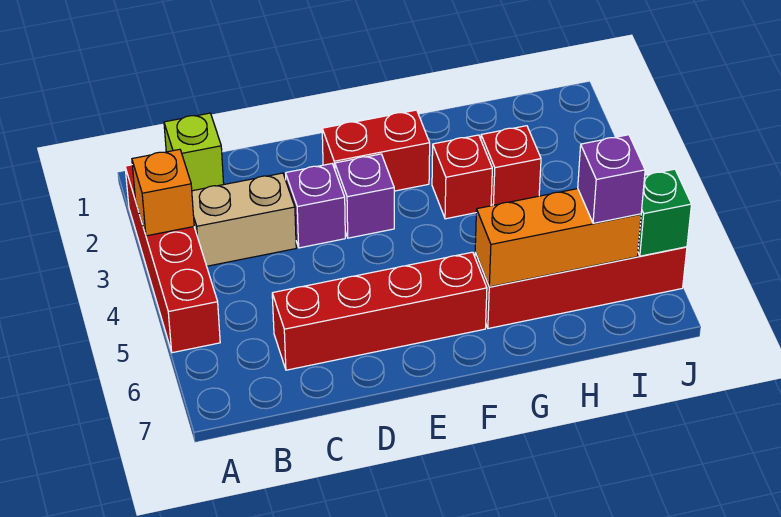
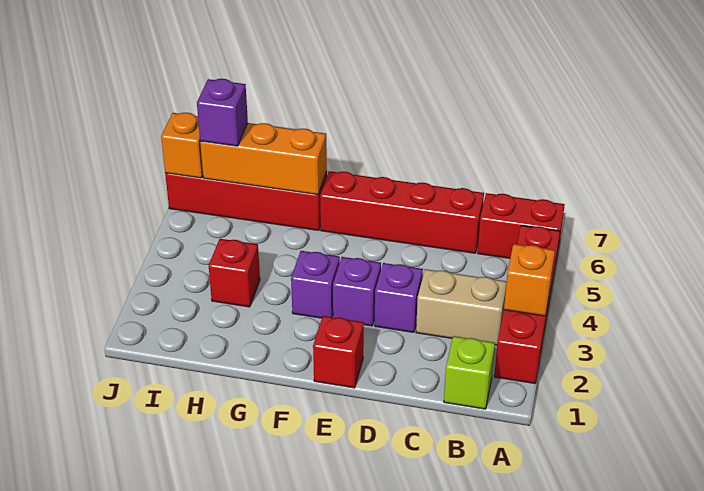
red brick E2:F2 level 1 -> red brick A6:B6 level 1
none -> purple brick F3 level 1
red brick G3 level 1 -> red brick E1 level 1
green brick J6 level 2 -> orange brick J6 level 2

